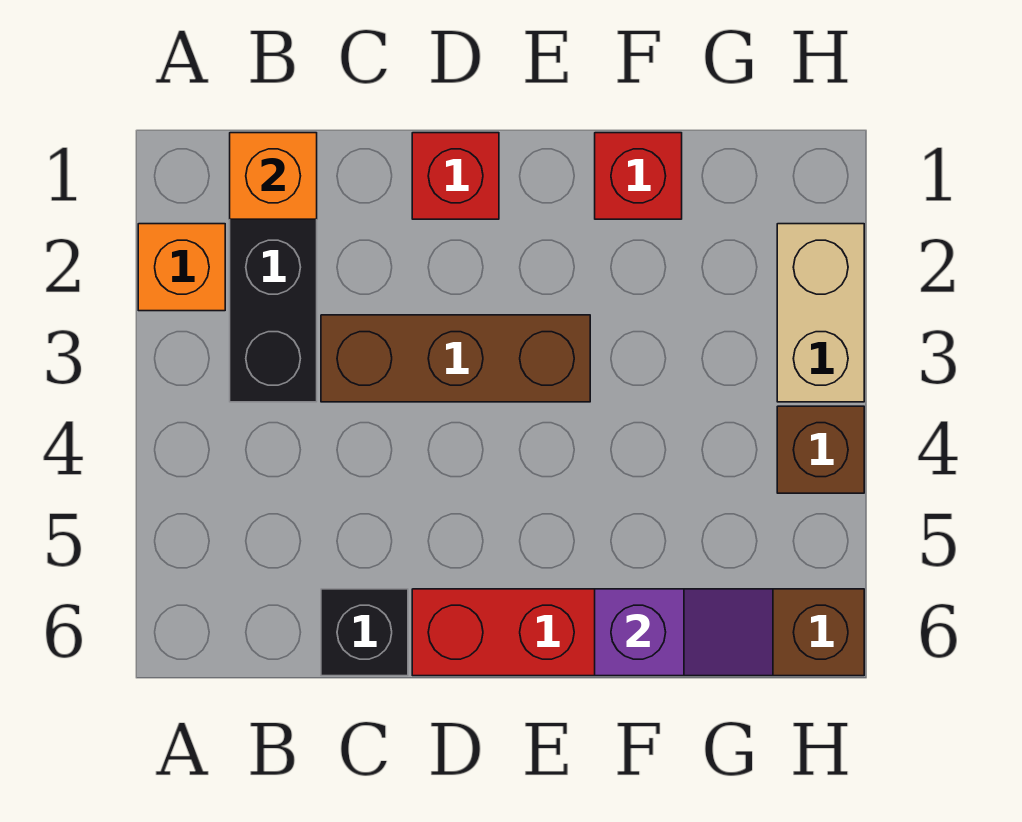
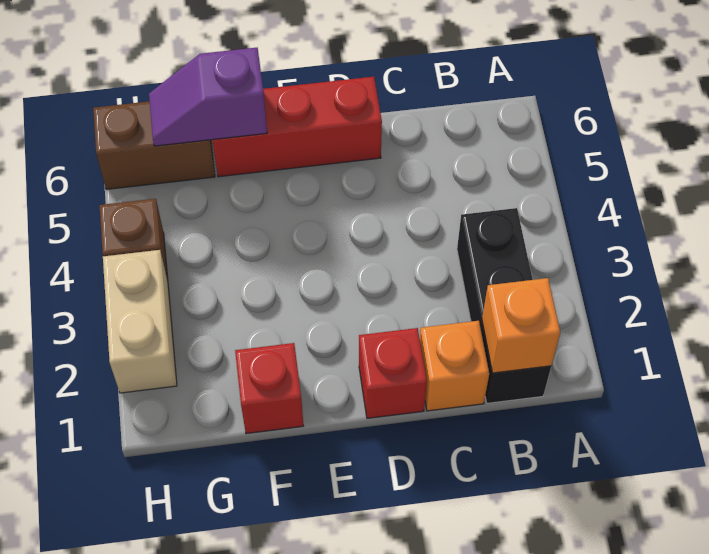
orange brick A2 level 1 -> orange brick C1 level 1
brown brick C3:E3 level 1 -> none
black brick C6 level 1 -> none

